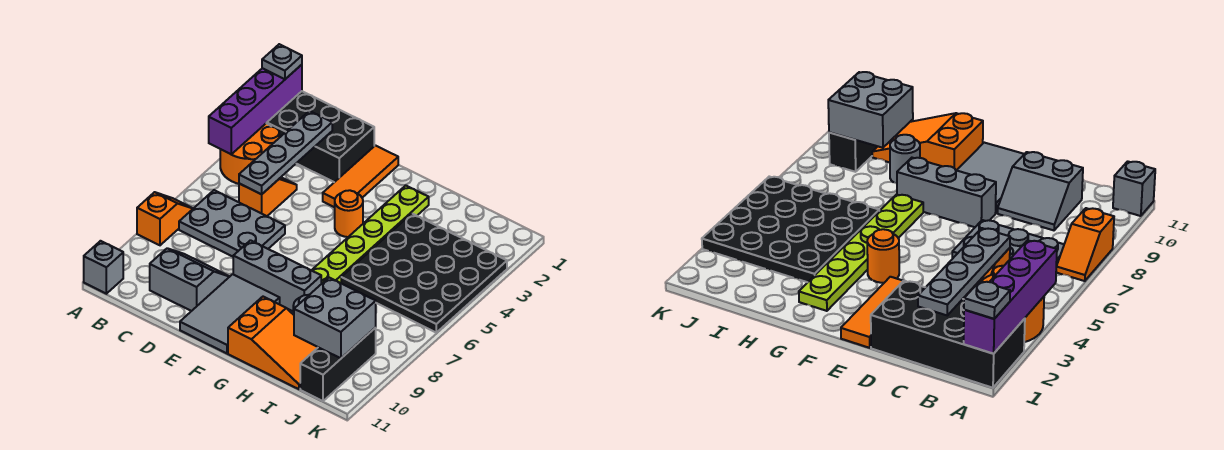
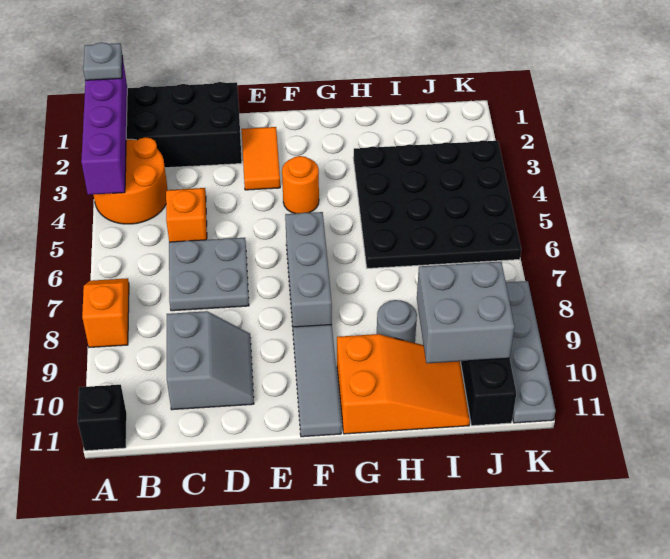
grey brick A11 level 1 -> black brick A11 level 1
grey plate B6:D7 level 1 -> grey plate C6:D7 level 1
grey plate C2:C5 level 2 -> grey plate K8:K11 level 1
grey slope C9:D10 level 1 top 10 -> grey slope C9:D10 level 1 top C
orange tile E1:E3 level 1 -> orange tile E2:E3 level 1
grey brick E8:G8 level 1 -> grey brick F6:F8 level 1
grey tile E9:F11 level 1 -> grey tile F9:F11 level 1
lime plate G2:G7 level 1 -> none

